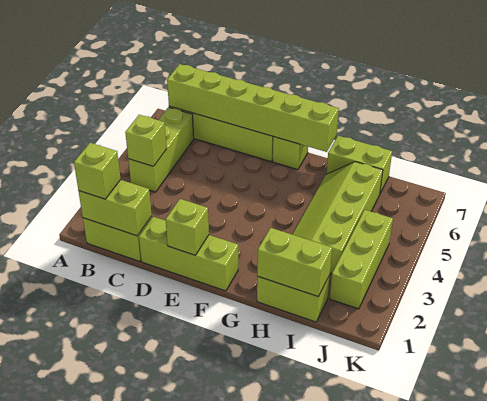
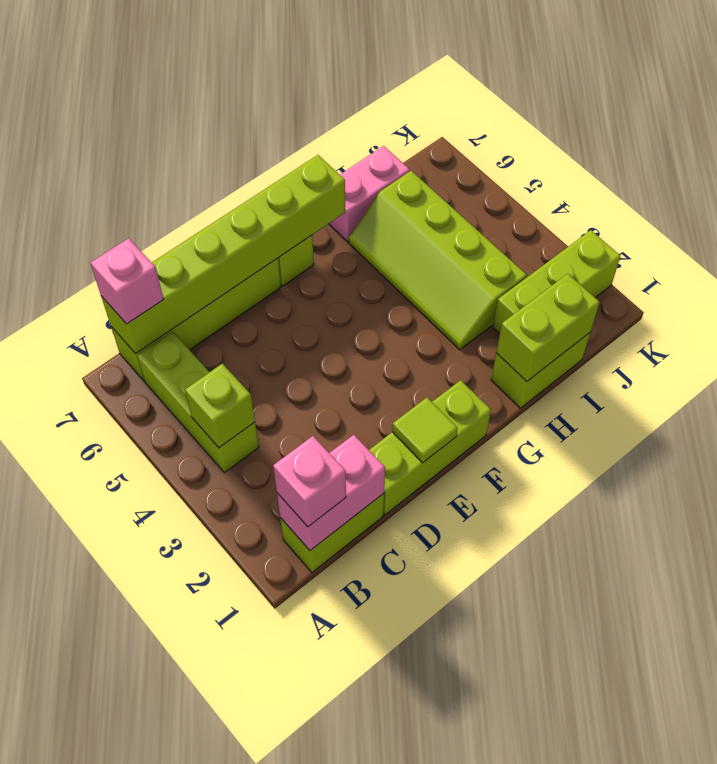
lime brick B1:C1 level 2 -> pink brick B1:C1 level 2
lime brick B1 level 3 -> pink brick B1 level 3
none -> pink brick B7 level 3
lime brick E1 level 2 -> lime tile E1 level 2
lime brick H7:I7 level 1 -> pink brick H7:I7 level 1
lime brick J2:J4 level 1 -> lime brick I2:K2 level 1

